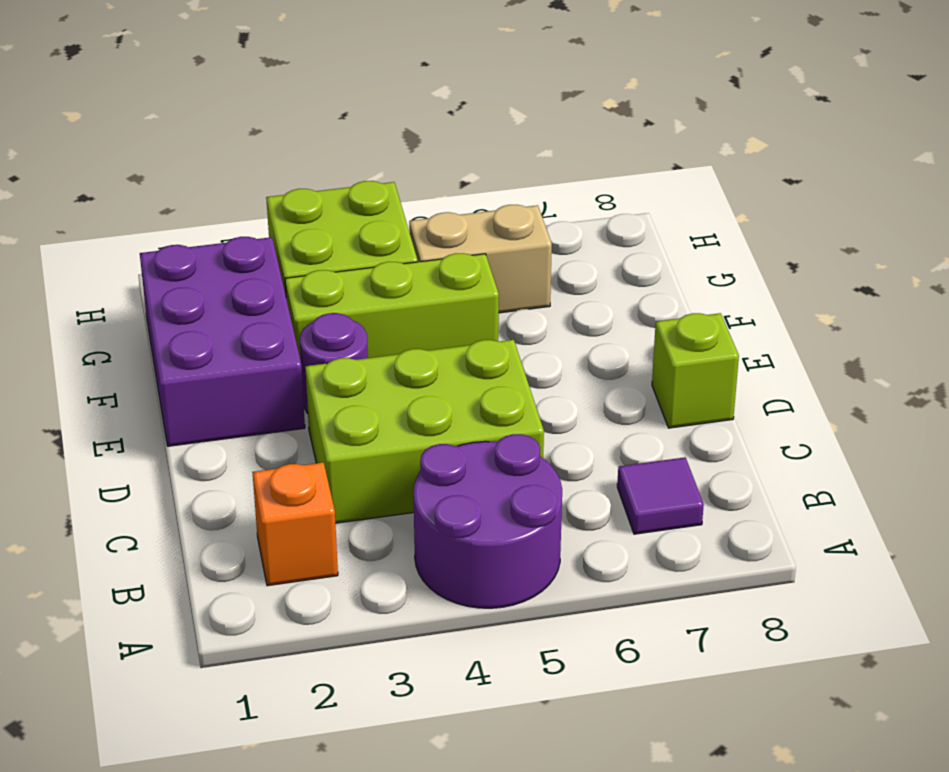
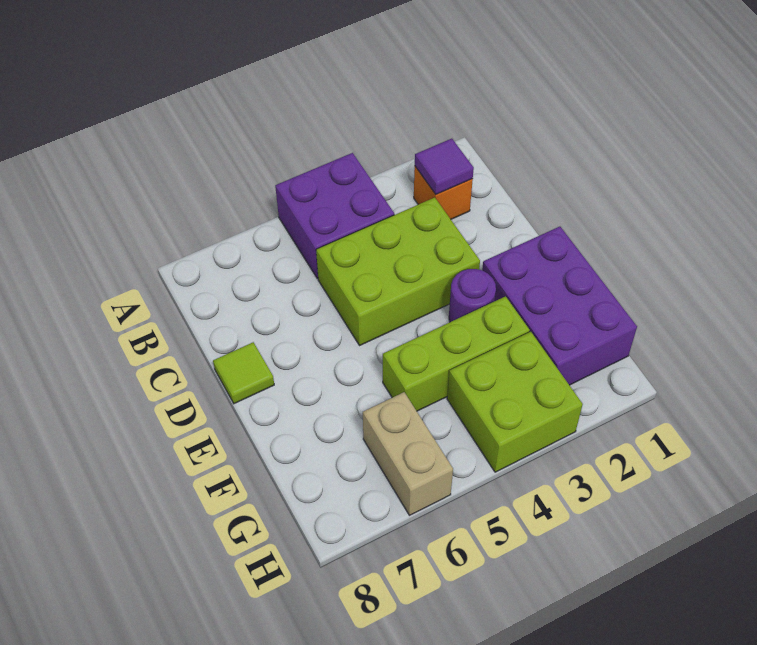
purple round brick A4:B5 level 1 -> purple brick A4:B5 level 1
purple tile B7 level 1 -> purple tile B2 level 2
lime brick D8 level 1 -> lime tile D8 level 1
tan brick G5:G6 level 1 -> tan brick G6:H6 level 1

